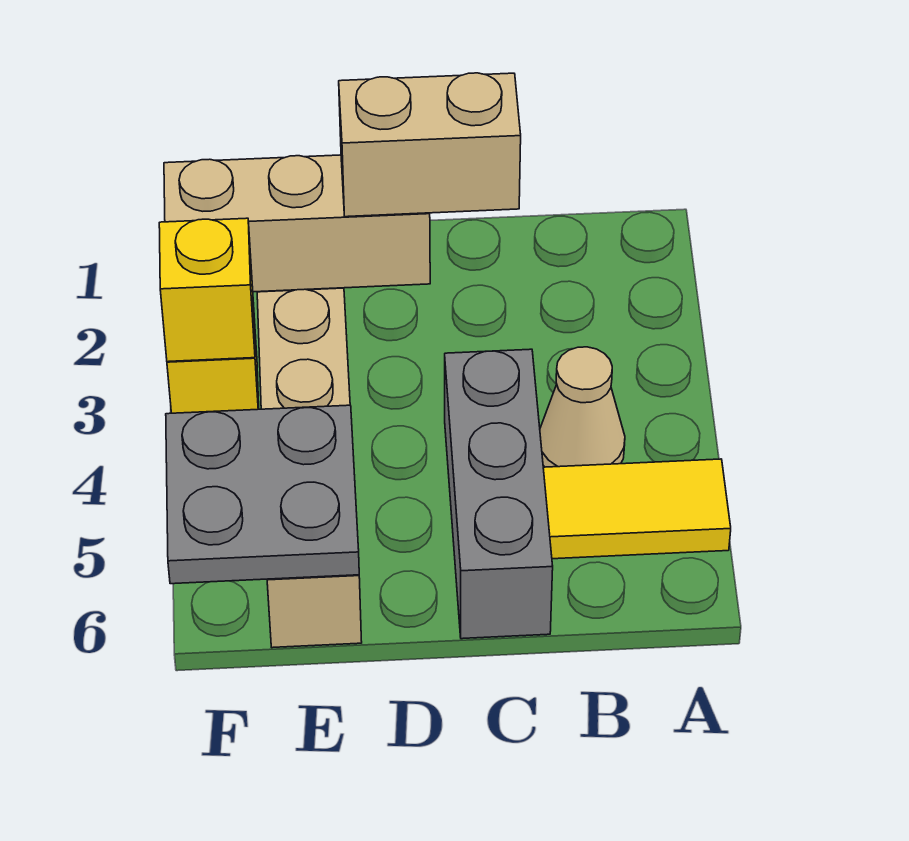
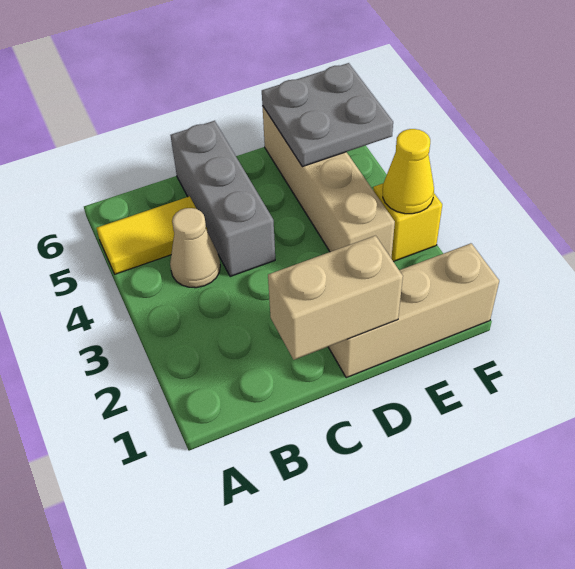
yellow brick F3 level 2 -> yellow cone F3 level 2

